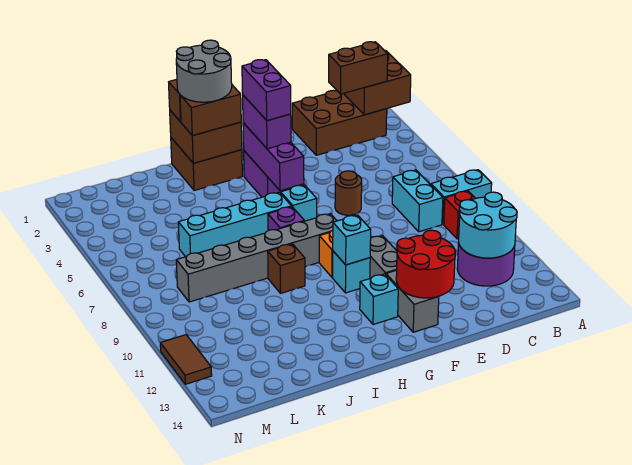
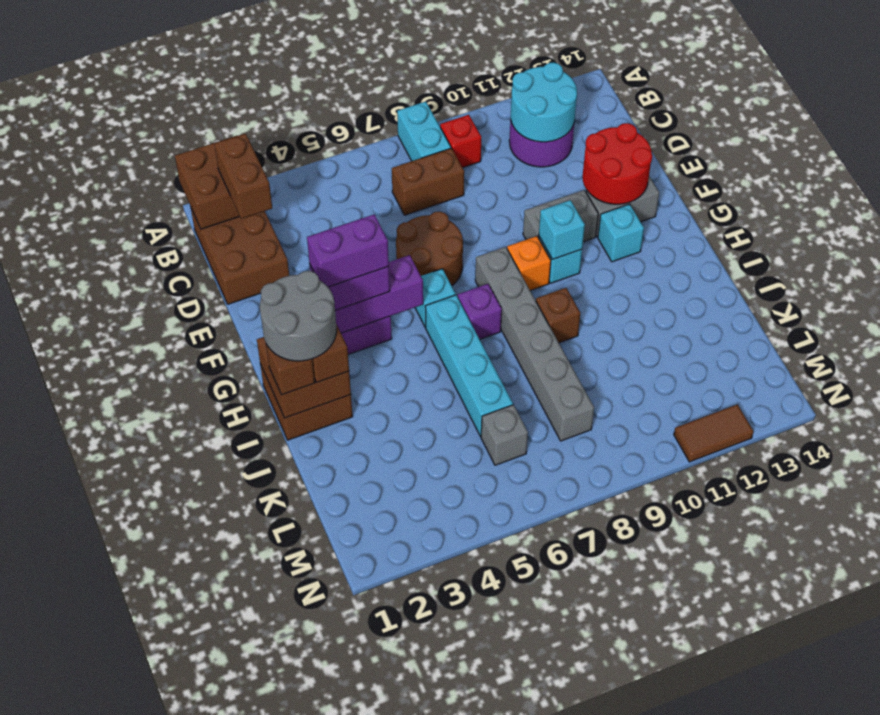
cyan brick C7:C8 level 1 -> brown brick C7:C8 level 1
brown round brick E6 level 1 -> brown round brick E6:F7 level 1
none -> grey brick L6 level 1

